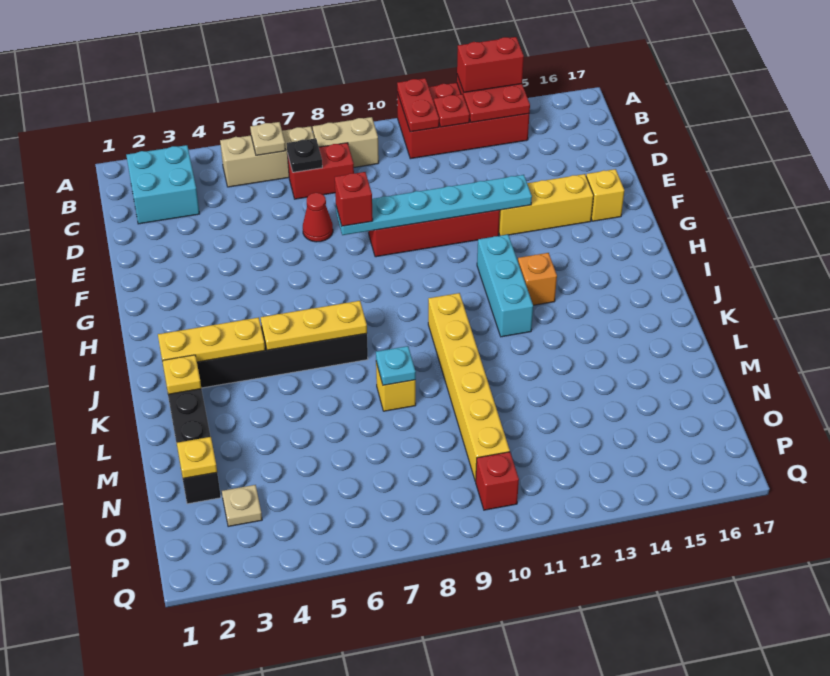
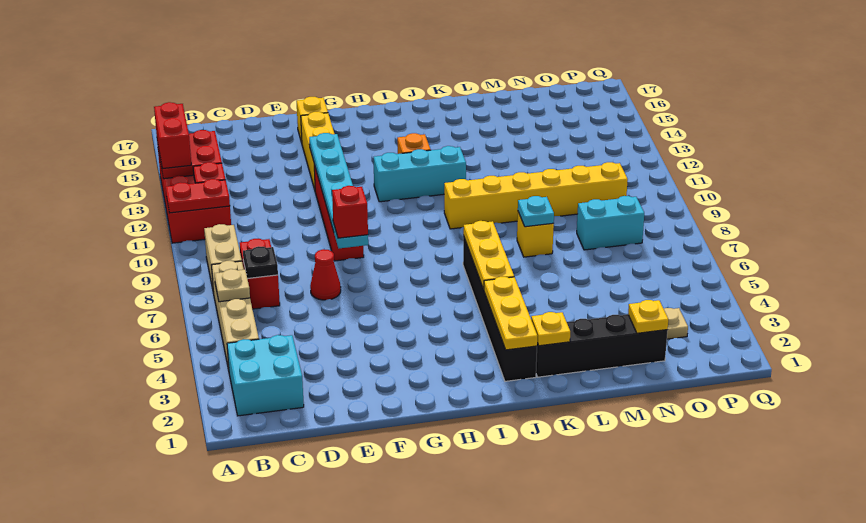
tan brick B5:B7 level 1 -> tan brick B4:B7 level 1
none -> cyan brick N8:O8 level 1
red brick P10 level 1 -> none

